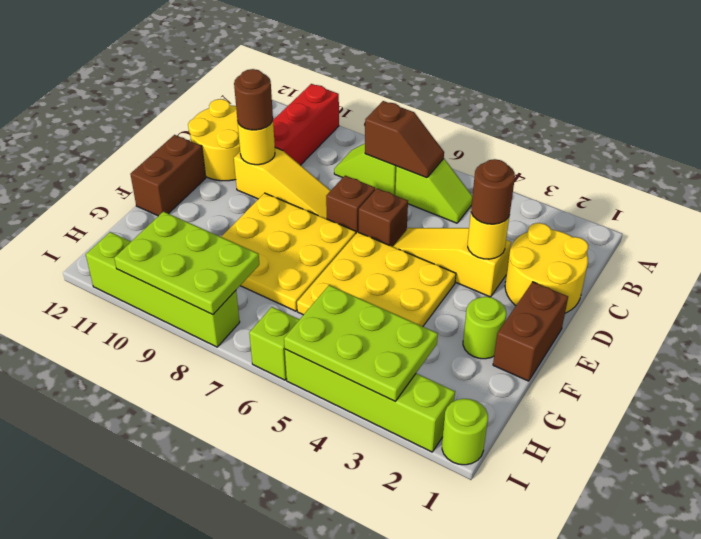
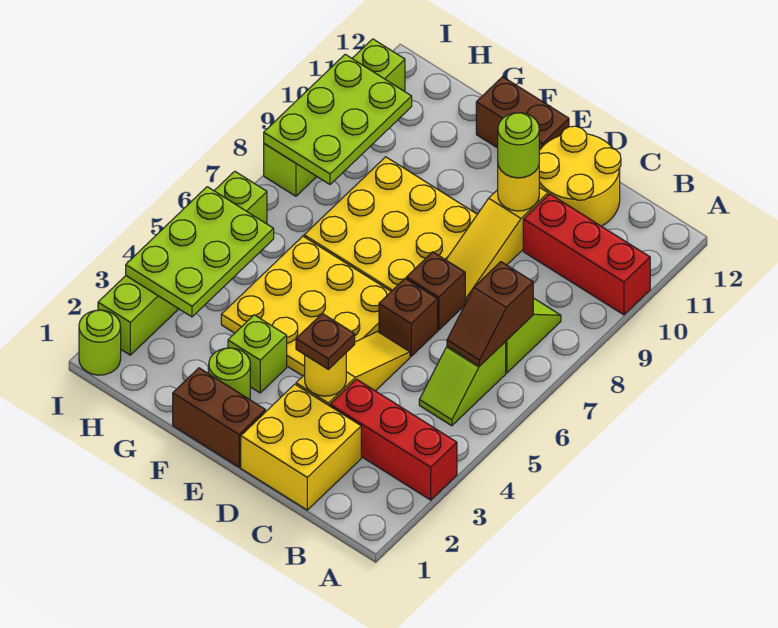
none -> red brick A3:C3 level 1
yellow round brick C1:D2 level 1 -> yellow brick C1:D2 level 1
brown round brick D3 level 3 -> brown plate D3 level 3
brown round brick D10 level 3 -> lime round brick D10 level 3
none -> lime brick F3 level 1

